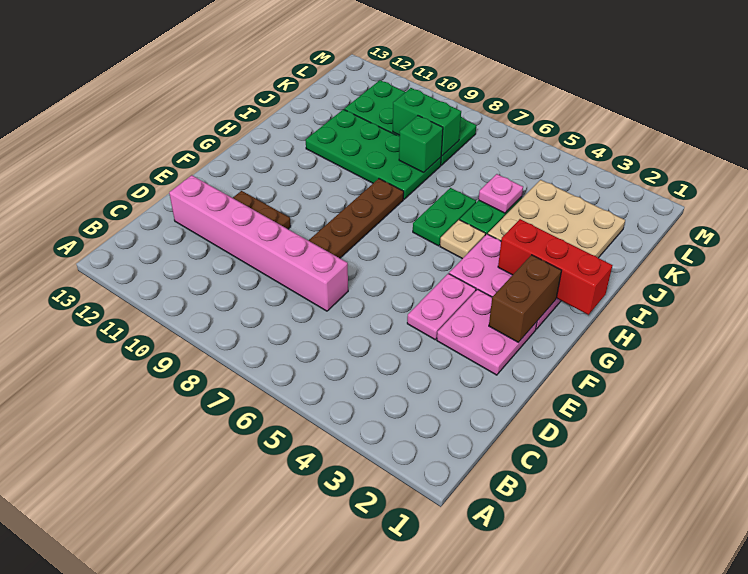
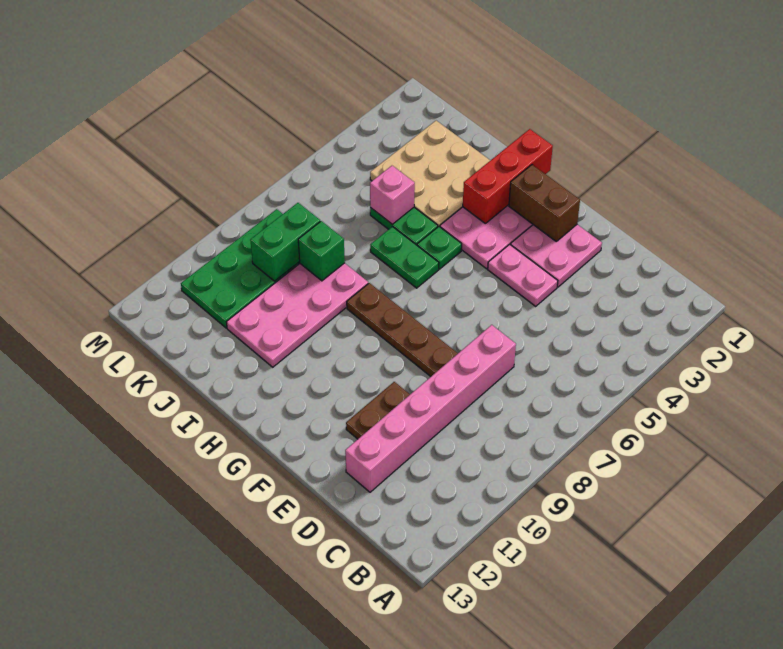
tan plate H5 level 1 -> green plate H5 level 1
green plate I8:J11 level 1 -> pink plate I8:J11 level 1
pink plate J5 level 2 -> pink brick J5 level 2

